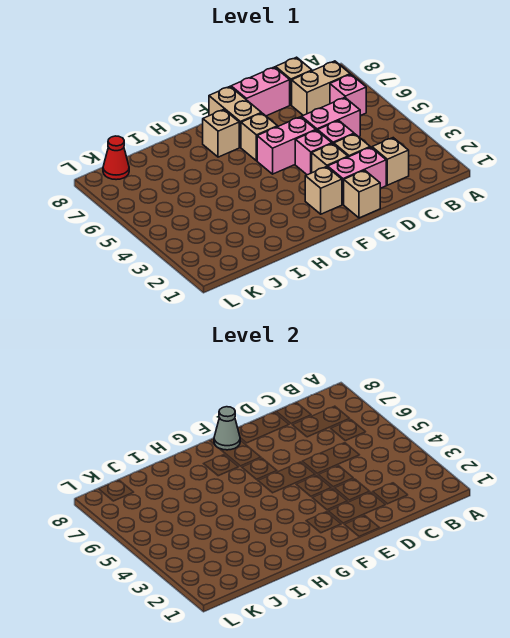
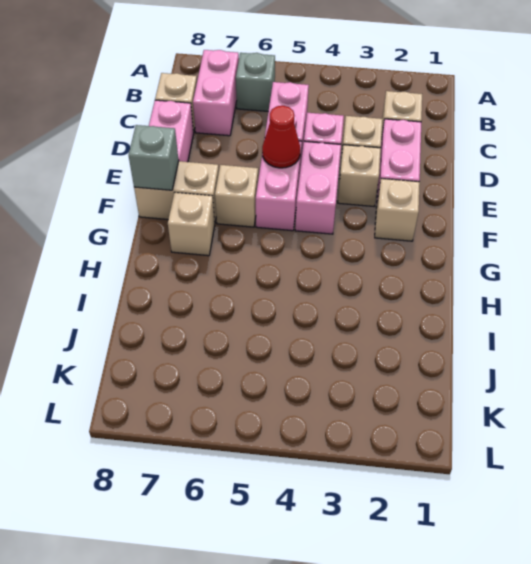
pink brick B6 level 1 -> grey brick B6 level 1
tan brick B7:C7 level 1 -> pink brick B7:C7 level 1
tan brick E1 level 1 -> none
pink brick E4 level 1 -> pink brick E4:F4 level 1
grey cone F8 level 2 -> grey brick F8 level 2
red cone K8 level 1 -> red cone E5 level 2

